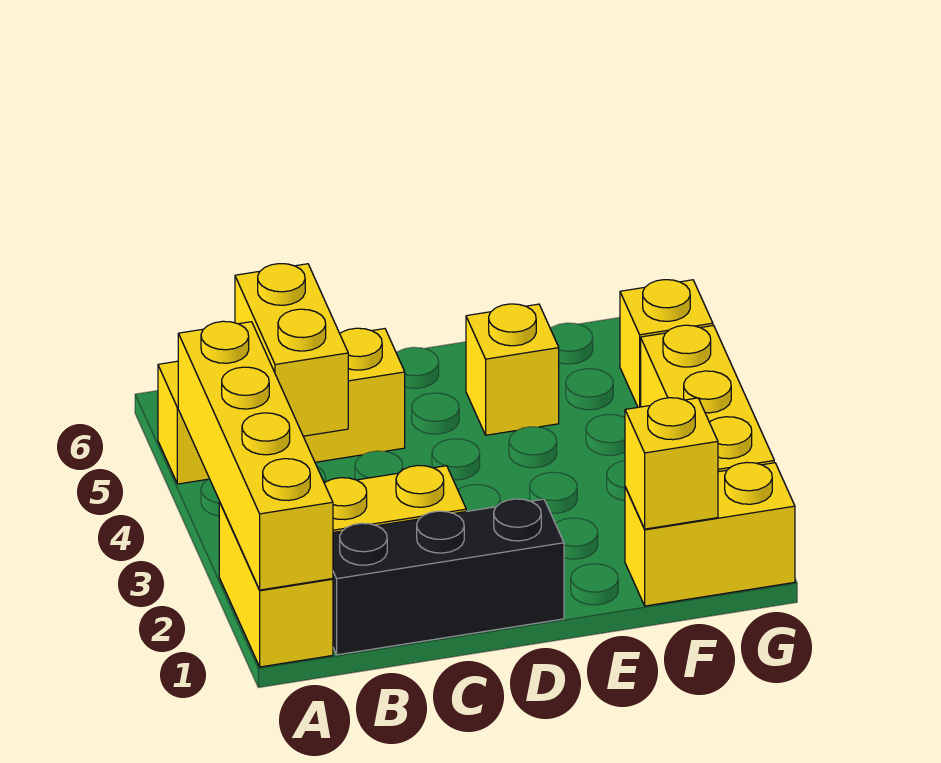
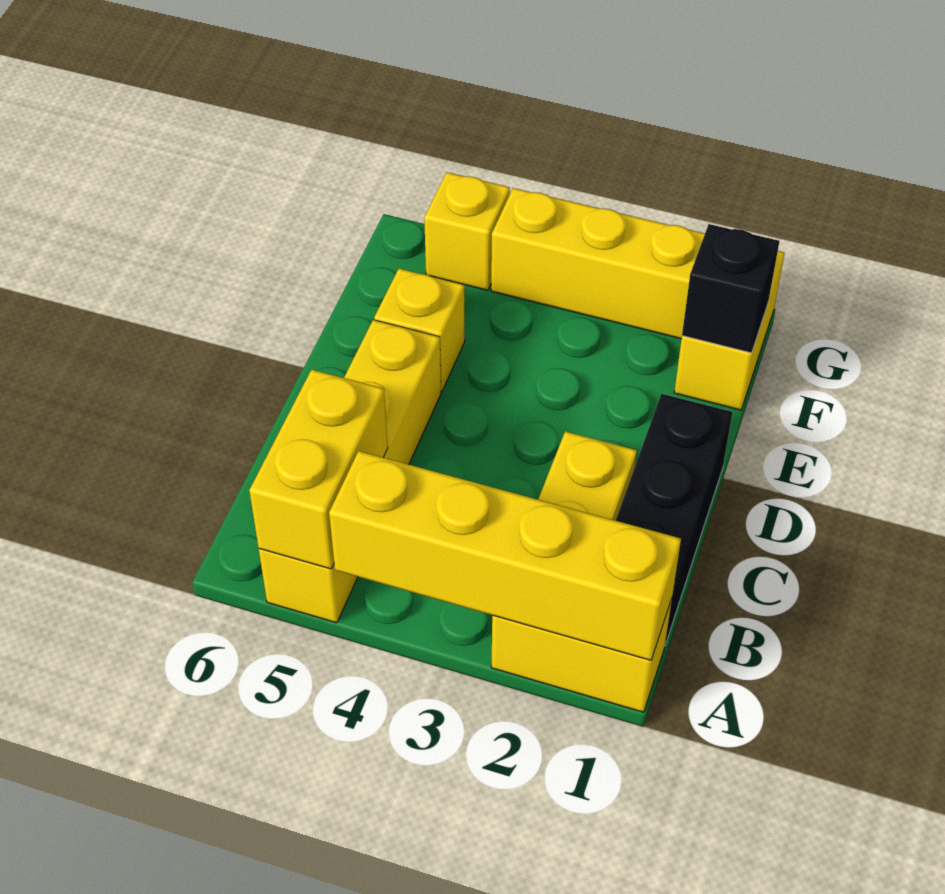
yellow brick A5:C5 level 1 -> yellow brick A5:D5 level 1
yellow brick B4:B5 level 2 -> yellow brick A5:B5 level 2
yellow brick F1 level 2 -> black brick F1 level 2

